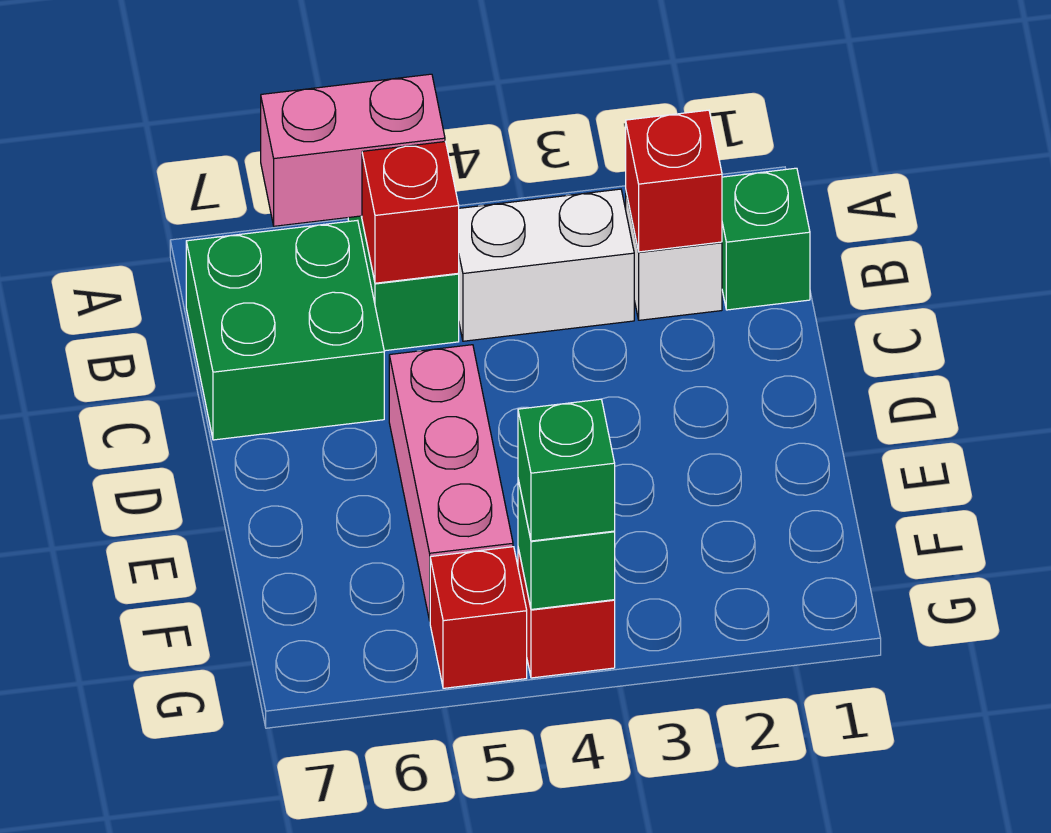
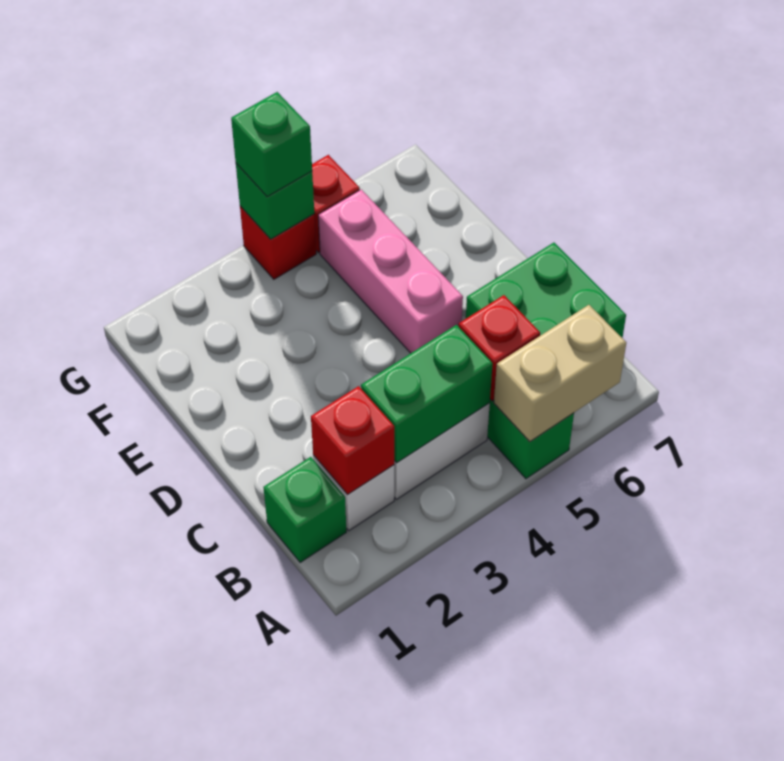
pink brick A5:A6 level 2 -> tan brick A5:A6 level 2
none -> green brick B3:B4 level 2

